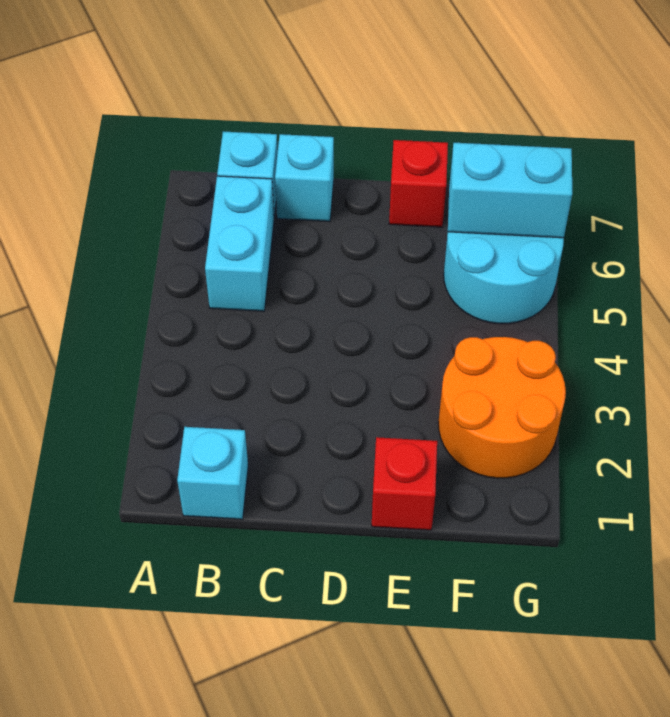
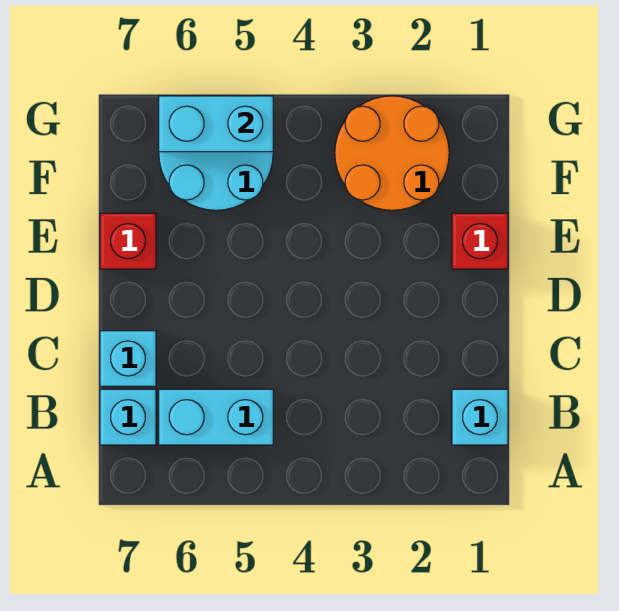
cyan brick F6:G6 level 2 -> cyan brick G5:G6 level 2

